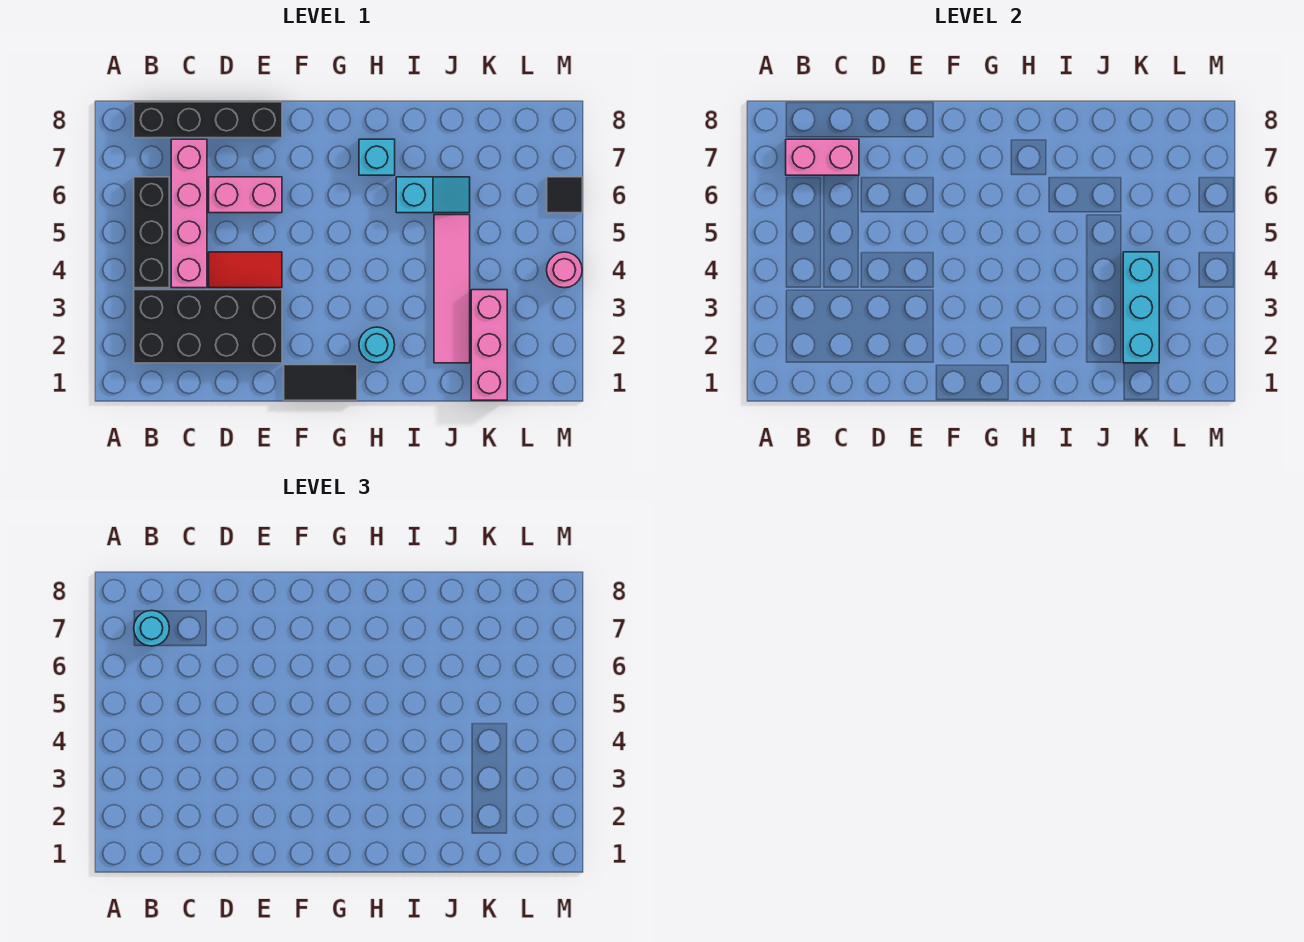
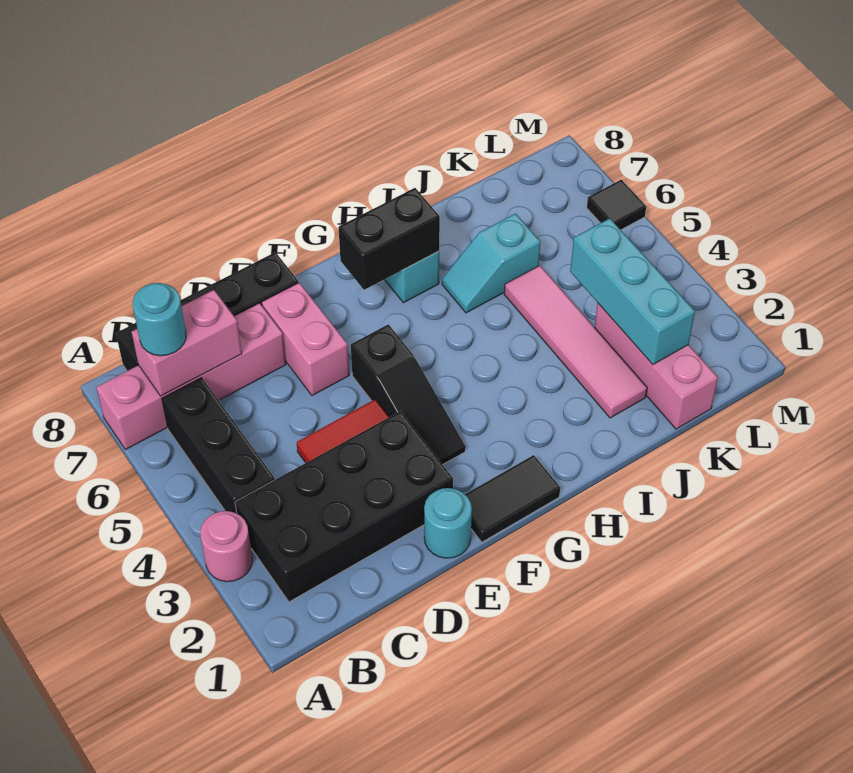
pink brick C4:C7 level 1 -> pink brick A7:D7 level 1
pink brick D6:E6 level 1 -> pink brick E6:E7 level 1
none -> black slope F3:F5 level 1 top 5
none -> black brick G7:H7 level 2
cyan round brick H2 level 1 -> cyan round brick E1 level 1
cyan slope I6:J6 level 1 top I -> cyan slope I6:J6 level 1 top J
pink round brick M4 level 1 -> pink round brick A3 level 1

